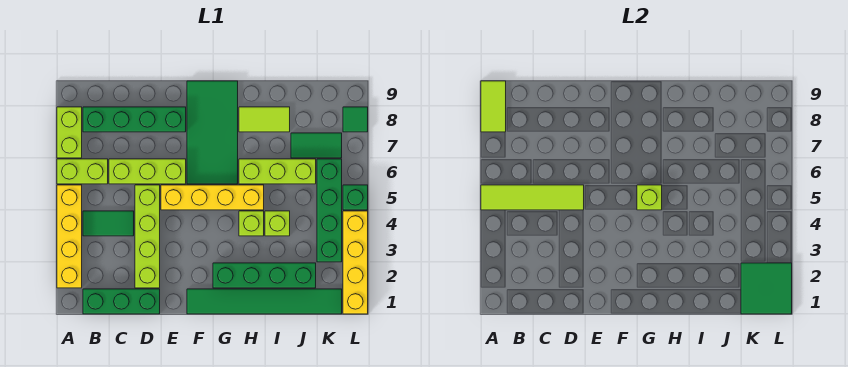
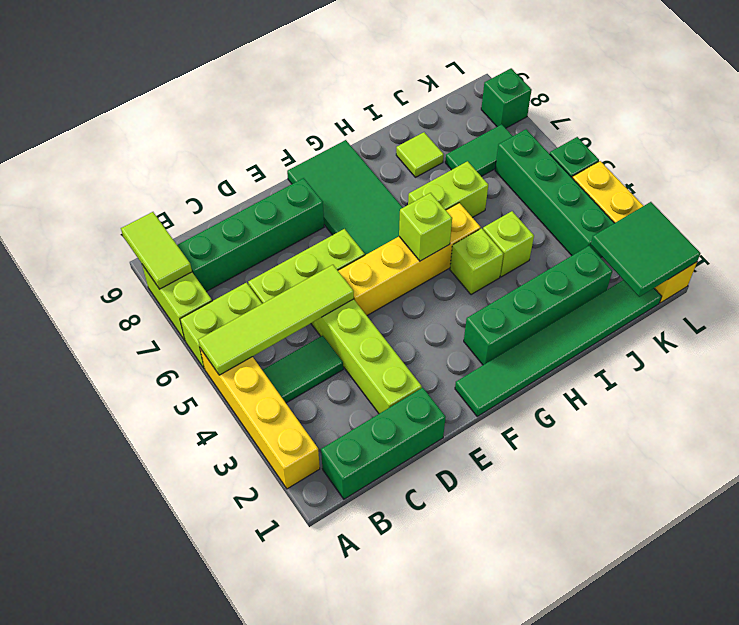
lime brick H6:J6 level 1 -> lime brick H6:I6 level 1
lime tile H8:I8 level 1 -> lime tile I8 level 1
green tile L8 level 1 -> green brick L8 level 1

